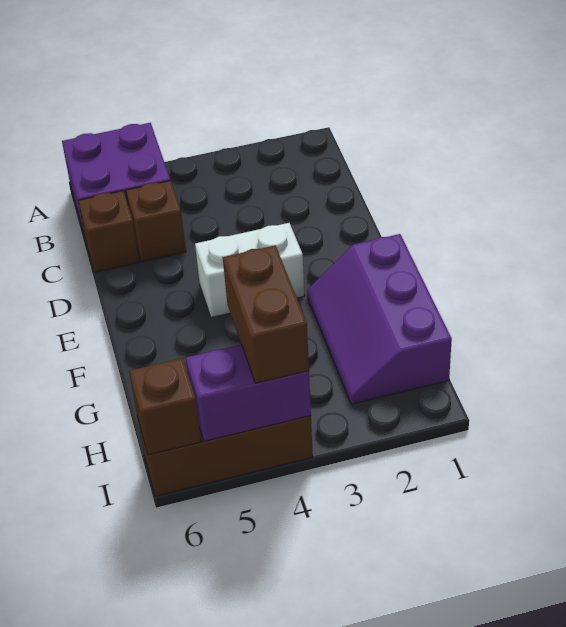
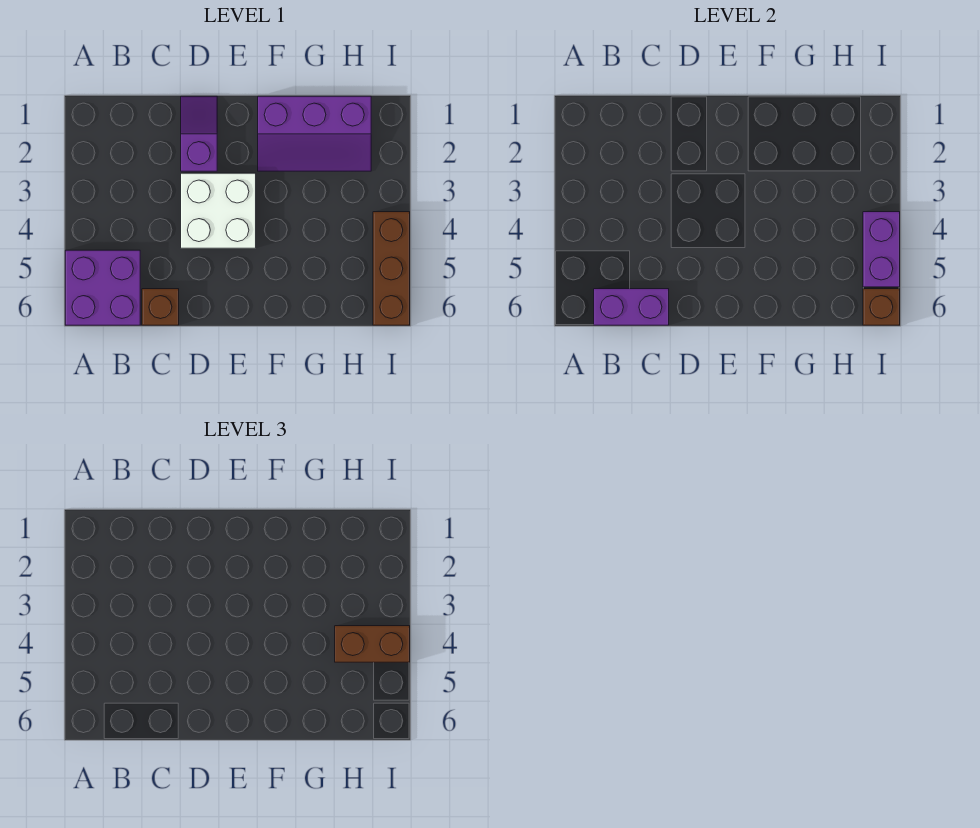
none -> purple brick B6:C6 level 2
brown brick C5 level 1 -> none
none -> purple slope D1:D2 level 1 top 2
white brick E3:E4 level 1 -> white brick D3:E4 level 1

